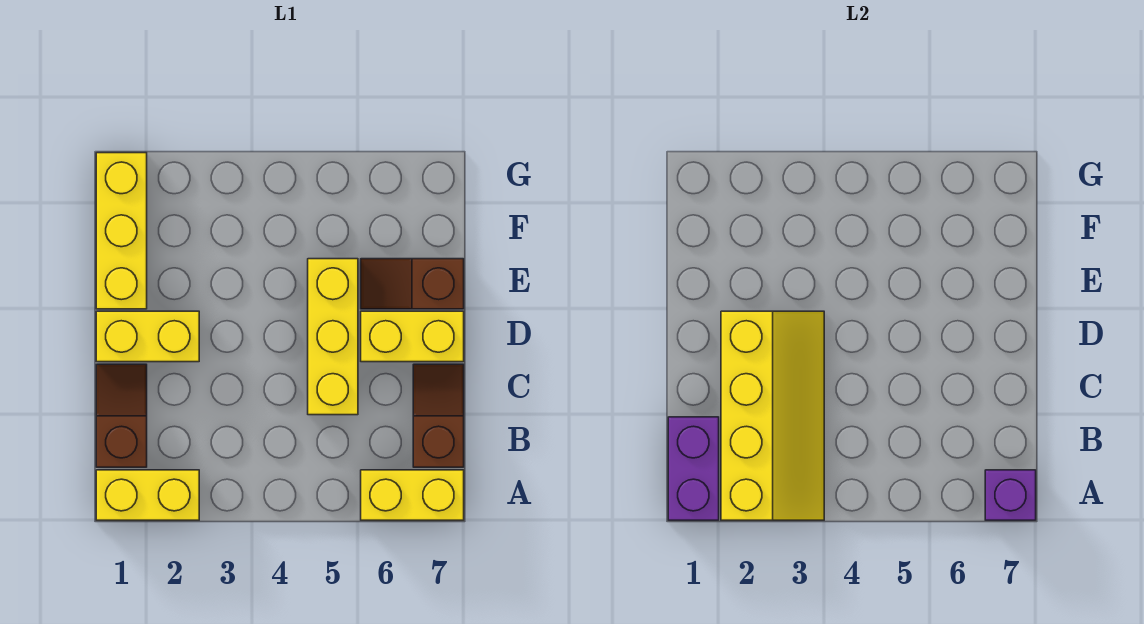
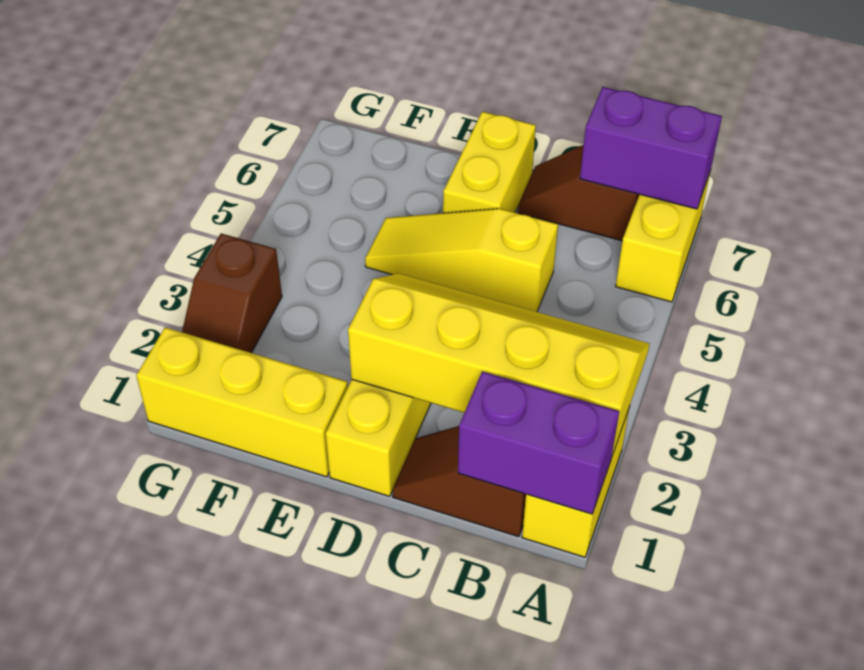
purple brick A7 level 2 -> purple brick A7:B7 level 2
yellow brick C5:E5 level 1 -> yellow slope C5:E5 level 1 top C
brown slope E6:E7 level 1 top 7 -> brown slope G2:G3 level 1 top 3

